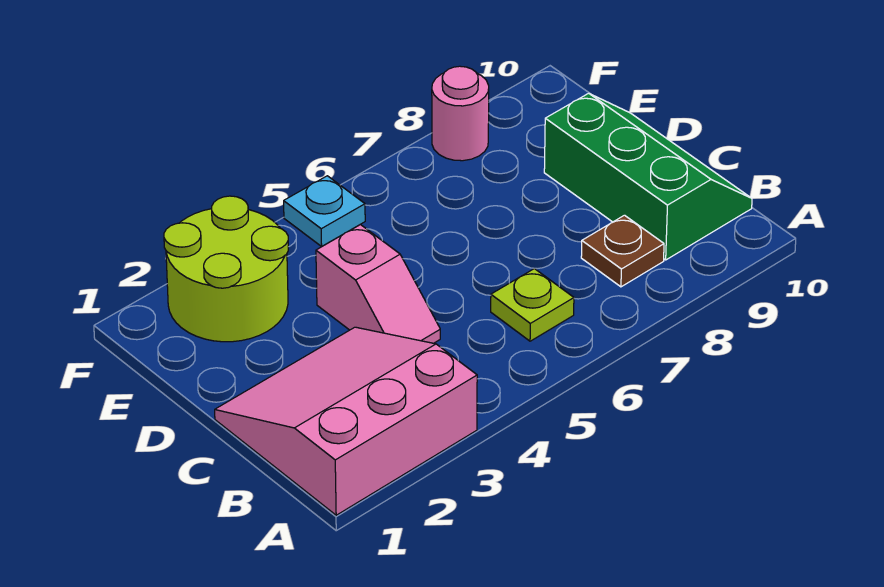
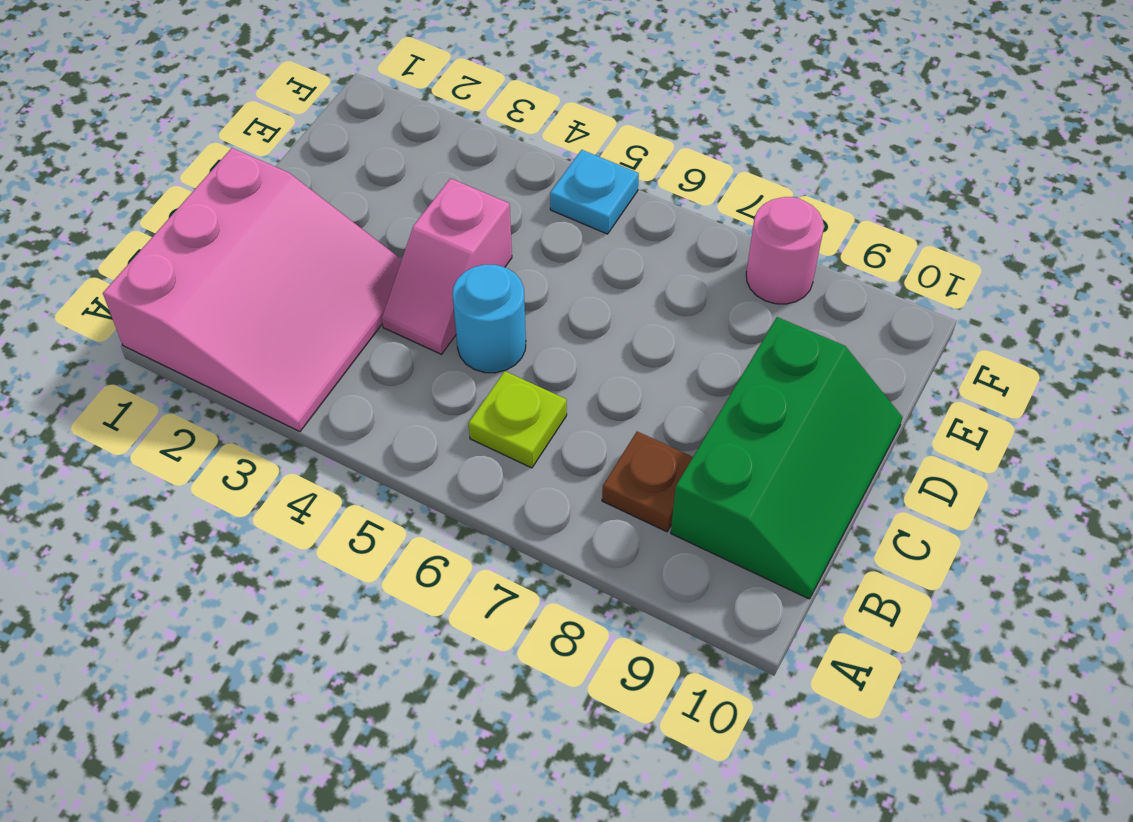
pink slope A1:C3 level 1 top A -> pink slope A1:C3 level 1 top 1
none -> cyan round brick C5 level 1
lime round brick E2:F3 level 1 -> none

